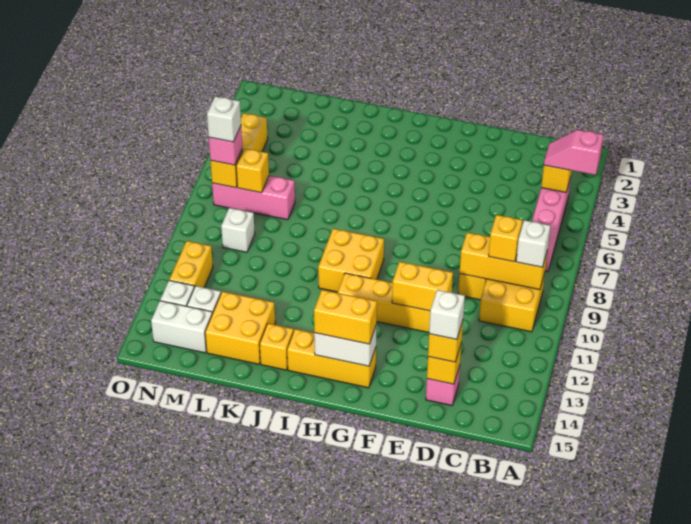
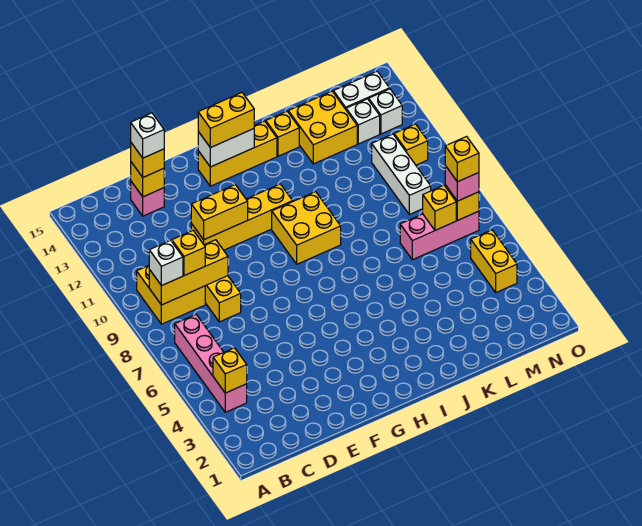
pink slope A4:B4 level 3 top A -> none
white brick M9 level 1 -> white brick M9:M11 level 1
white brick N7 level 4 -> yellow brick N7 level 4
yellow brick N11:N12 level 1 -> yellow brick N11 level 1

